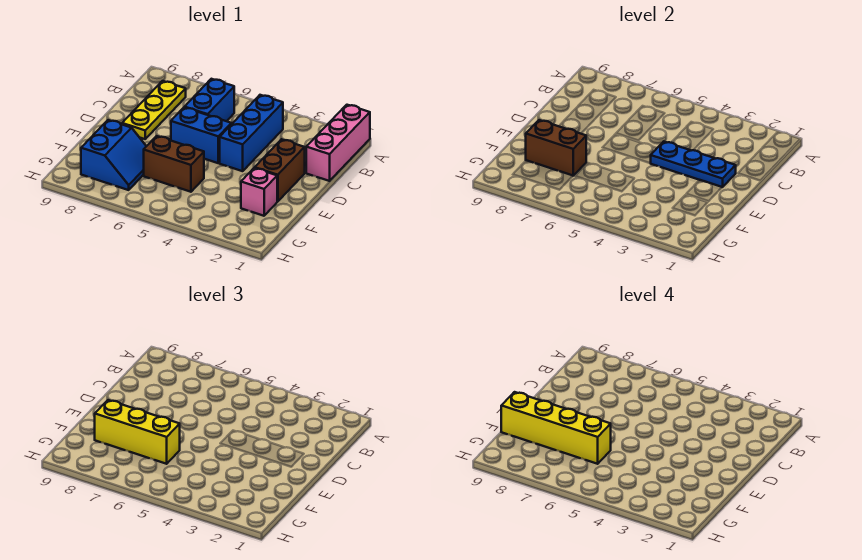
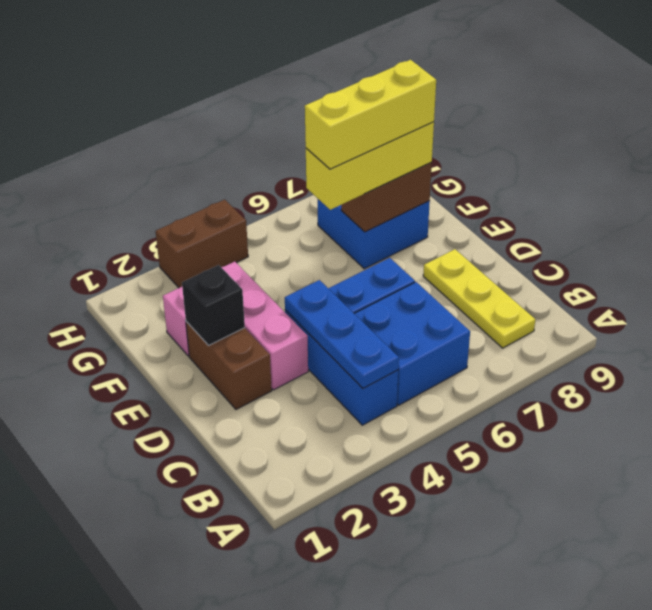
pink brick A1:C1 level 1 -> pink brick D3:F3 level 1
blue brick B6:C6 level 1 -> blue brick B5:C6 level 1
blue plate D2:D4 level 2 -> blue plate B4:D4 level 2
none -> black brick E2 level 2
brown brick F5:F6 level 1 -> brown brick H3:H4 level 1
yellow brick F6:F9 level 4 -> yellow brick F6:F8 level 4
blue slope F7:G8 level 1 top 8 -> blue brick F7:G8 level 1

